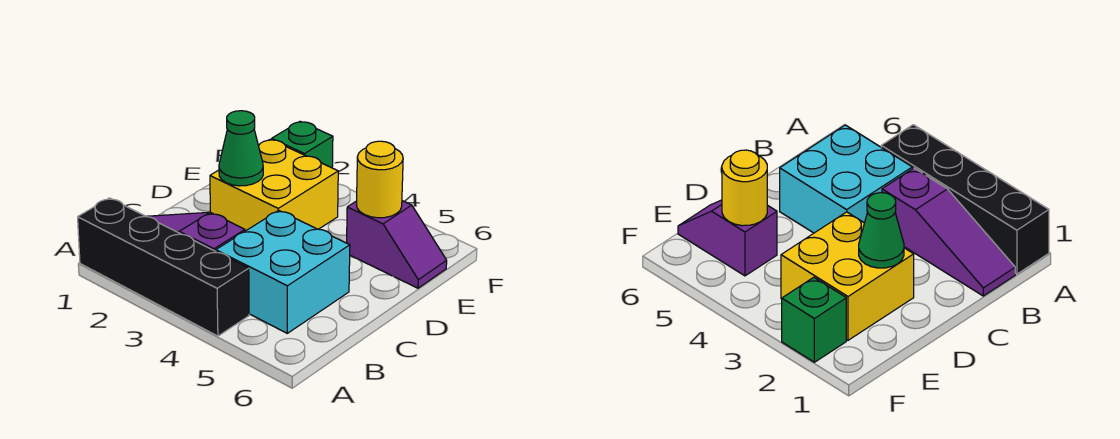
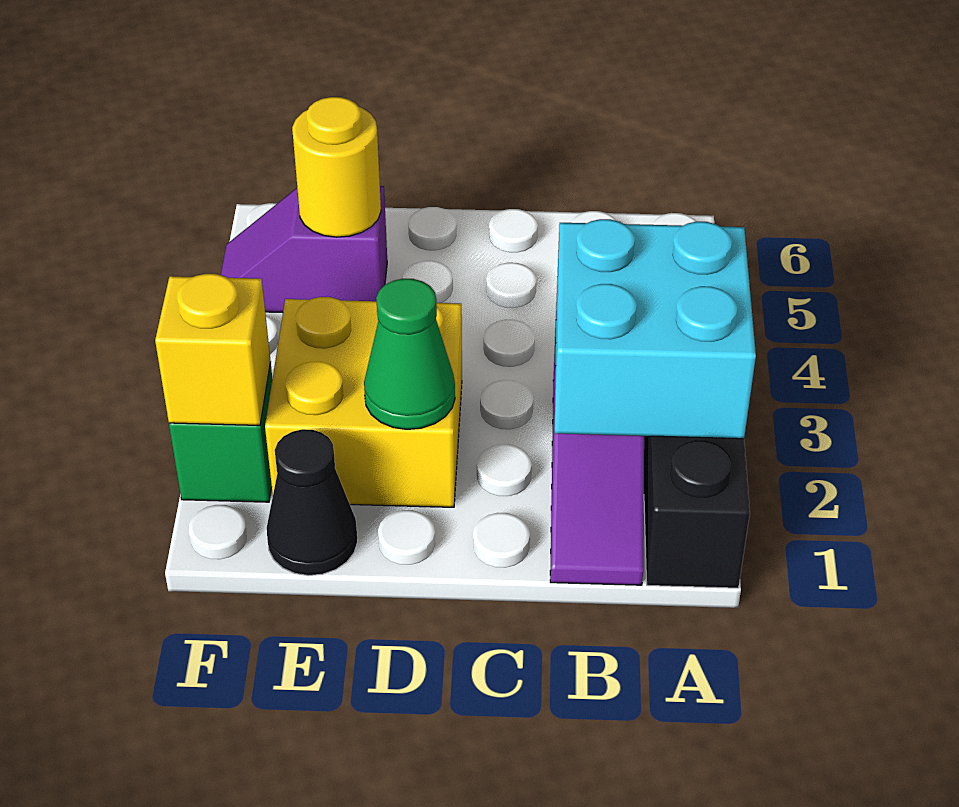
cyan brick B4:C5 level 1 -> cyan brick A2:B3 level 2
none -> black cone E1 level 1
purple slope E5:E6 level 1 top 5 -> purple slope E5:F5 level 1 top E
none -> yellow brick F2 level 2

